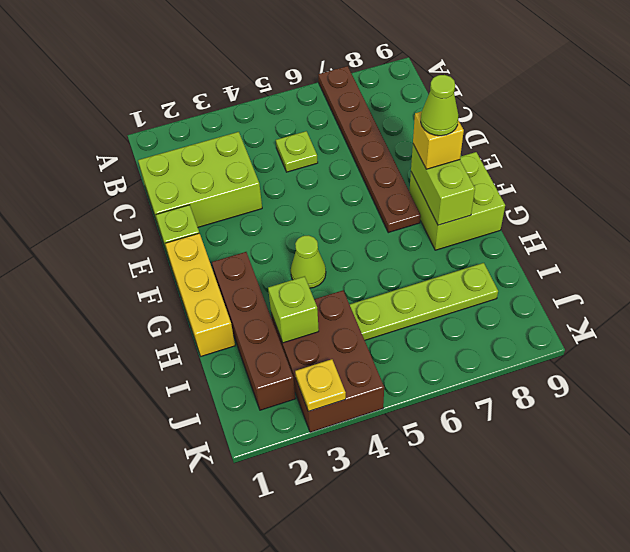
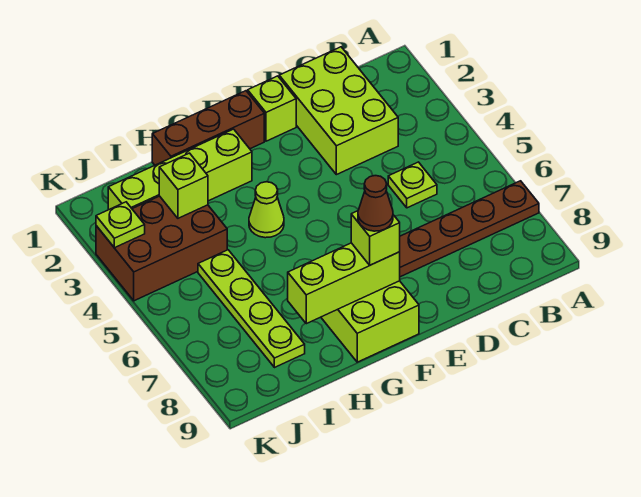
yellow brick F1:H1 level 1 -> brown brick F1:H1 level 1
lime brick F8:G8 level 2 -> lime brick F8:H8 level 2
yellow brick F8 level 3 -> lime brick F8 level 3
lime cone F8 level 4 -> brown cone F8 level 4
brown brick G2:J2 level 1 -> lime brick G2:J2 level 1
yellow plate K3 level 2 -> lime plate K3 level 2

